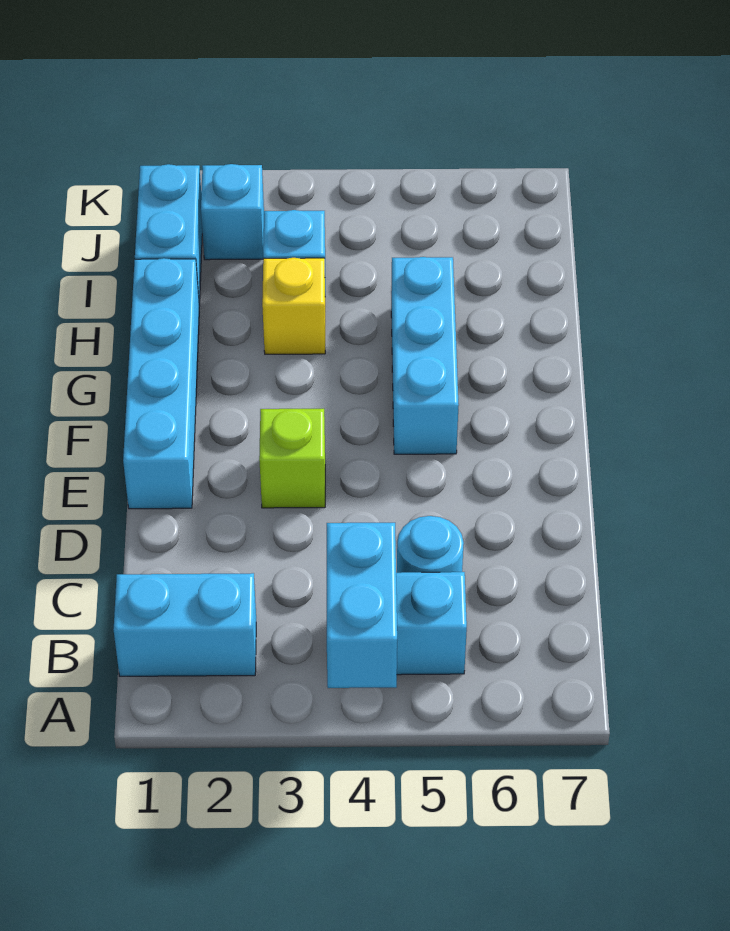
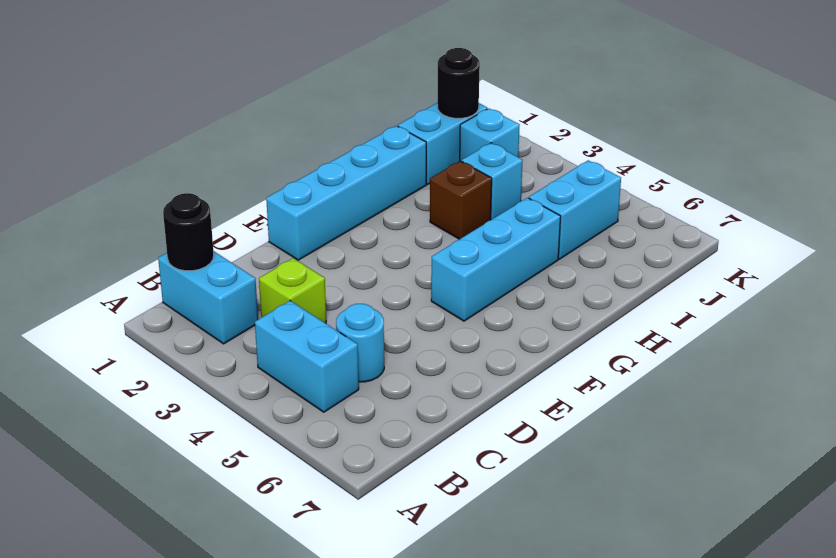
cyan brick A4:B4 level 2 -> cyan brick I5:J5 level 1
none -> black round brick B1 level 2
lime brick E3 level 1 -> lime brick C3 level 1
yellow brick H3 level 1 -> brown brick H3 level 1
none -> black round brick J1 level 2

